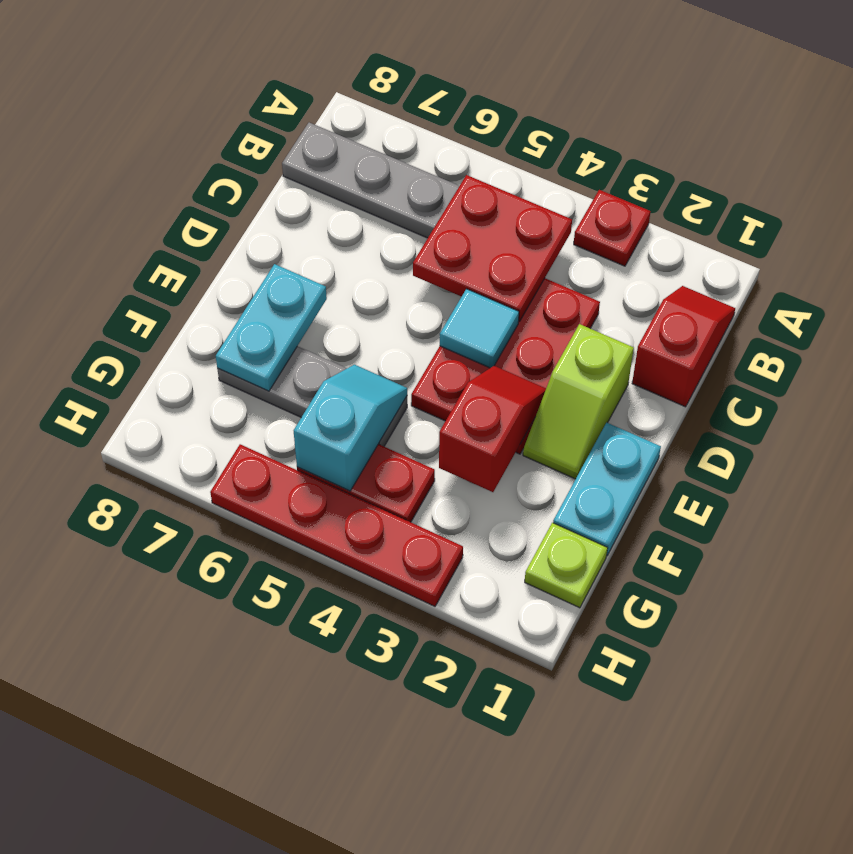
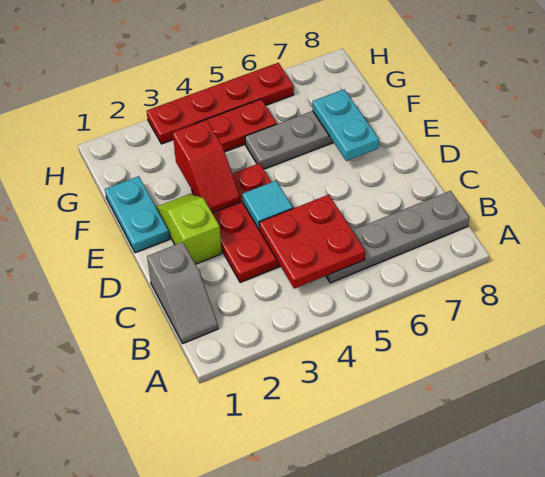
red plate A3 level 1 -> none
red slope B1:C1 level 1 top C -> grey slope B1:C1 level 1 top C
cyan slope F5:G5 level 2 top G -> none
lime plate G1 level 1 -> none

